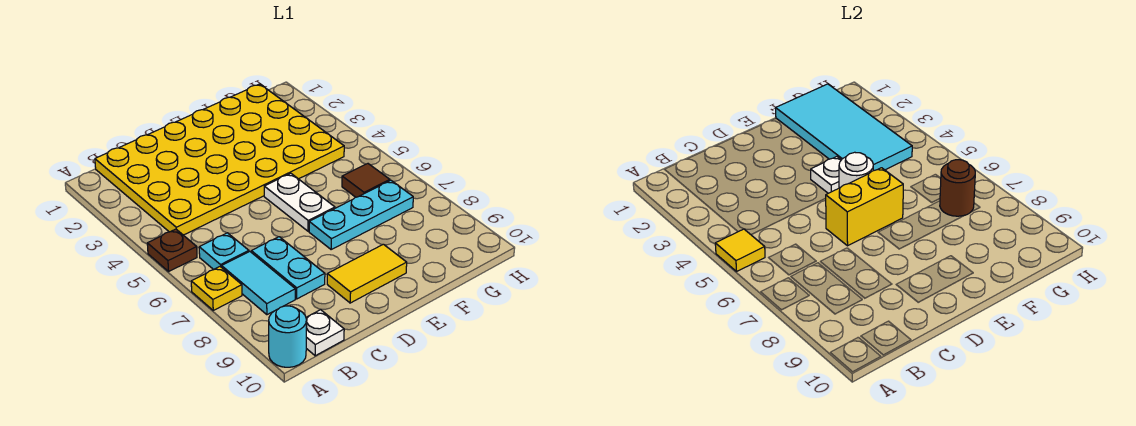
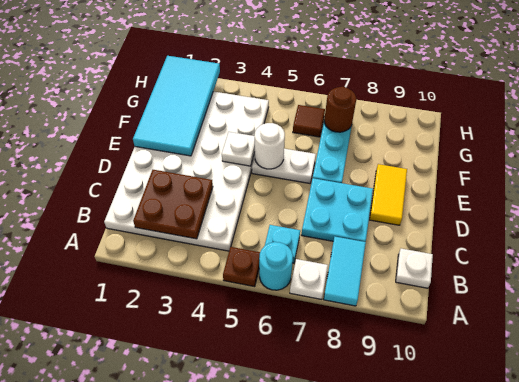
yellow tile A5 level 2 -> none
yellow plate A7 level 1 -> white plate A7 level 1
cyan round brick A10 level 1 -> cyan round brick A6 level 1
yellow plate B1:G4 level 1 -> white plate B1:G4 level 1
none -> brown plate B2:C3 level 2
cyan tile B7:B8 level 1 -> cyan tile A8:B8 level 1
cyan plate C7:C8 level 1 -> cyan plate C7:D8 level 1
yellow brick D6:E6 level 2 -> none
cyan tile F1:G4 level 2 -> cyan tile E1:H2 level 2

